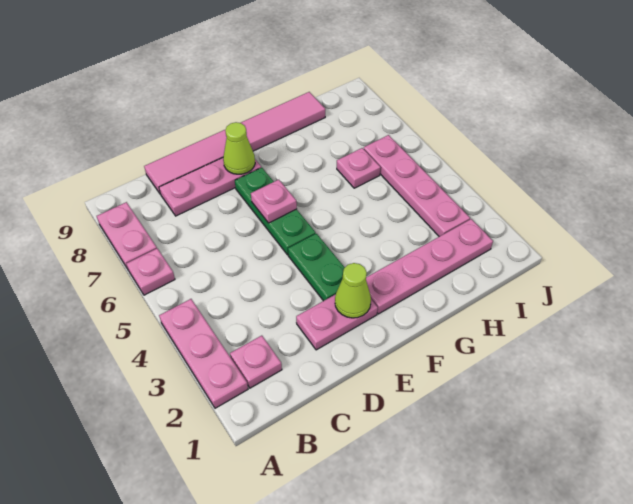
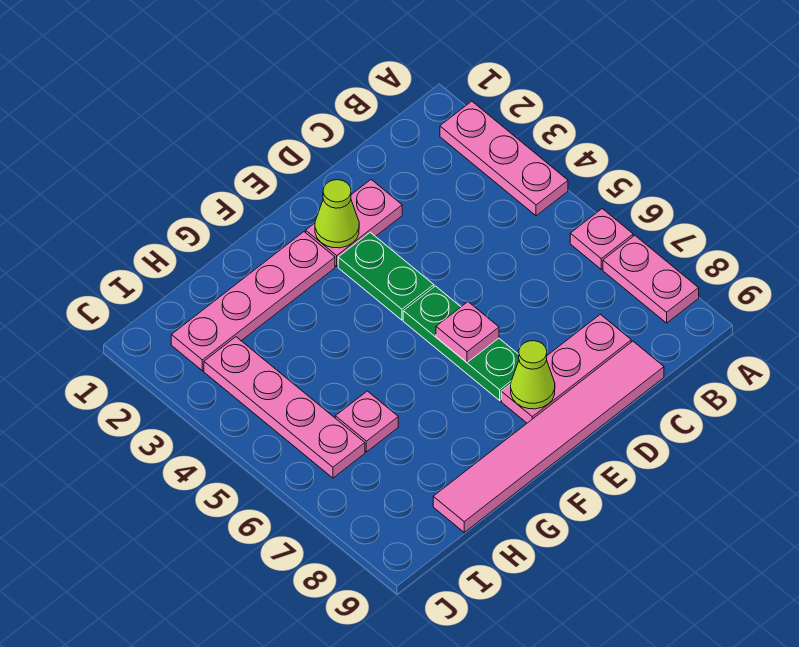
pink plate B2 level 1 -> none

